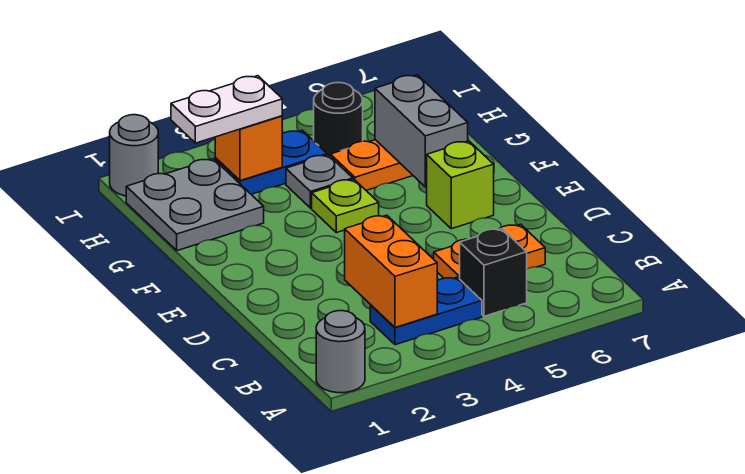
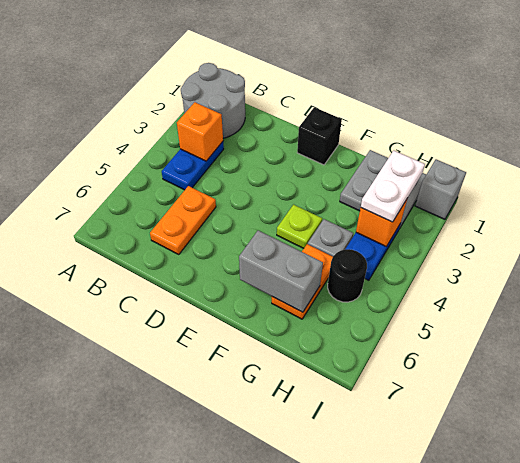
grey round brick A1 level 1 -> grey round brick A1:B2 level 1
orange brick B3:C3 level 2 -> orange brick B3 level 2
black brick B5 level 1 -> black brick E1 level 1
lime brick E6 level 1 -> none
grey round brick I1 level 1 -> grey brick I1 level 1

